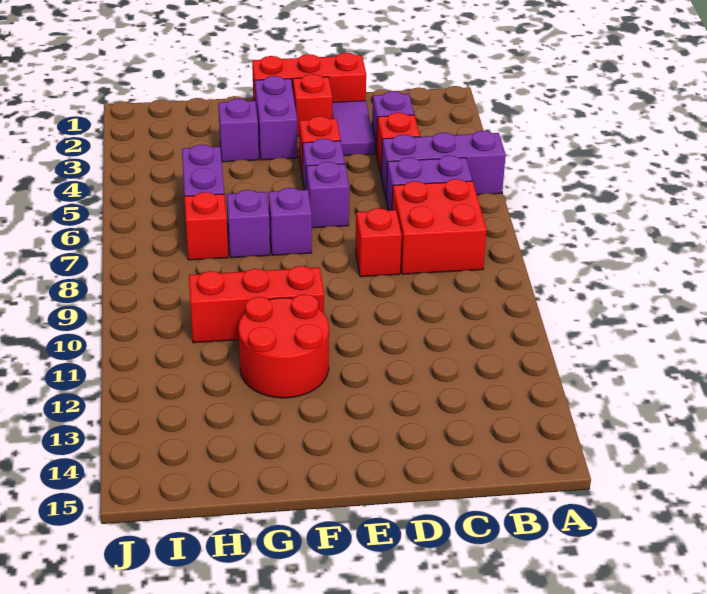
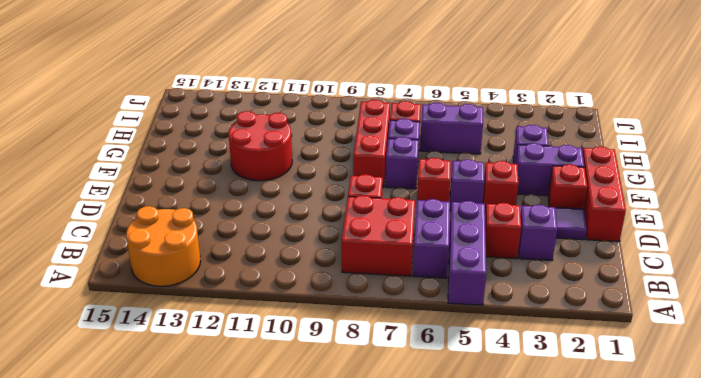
none -> orange round brick A13:B14 level 1
purple brick E6 level 1 -> red brick E6 level 1
red brick F10:H10 level 1 -> red brick F8:H8 level 1

